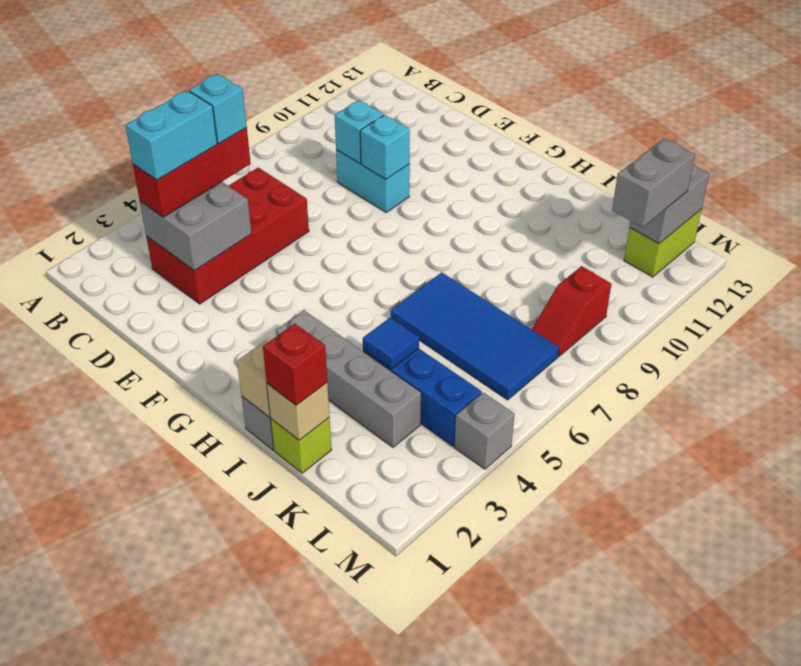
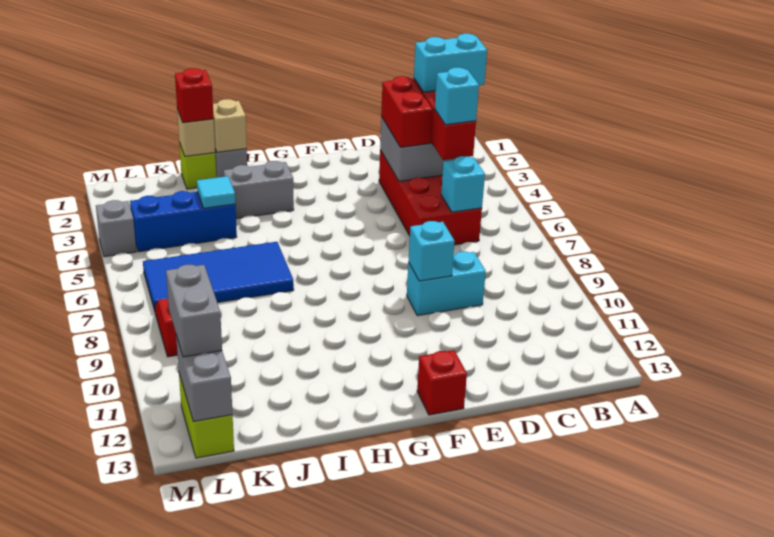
cyan brick C3:C4 level 4 -> cyan brick B3:C3 level 4
none -> red brick D3:D4 level 3
cyan brick D9 level 2 -> cyan brick C6 level 2
none -> red brick F13 level 1
grey brick H3:K3 level 1 -> grey brick H3:I3 level 1
blue tile J4 level 2 -> cyan tile J4 level 2

